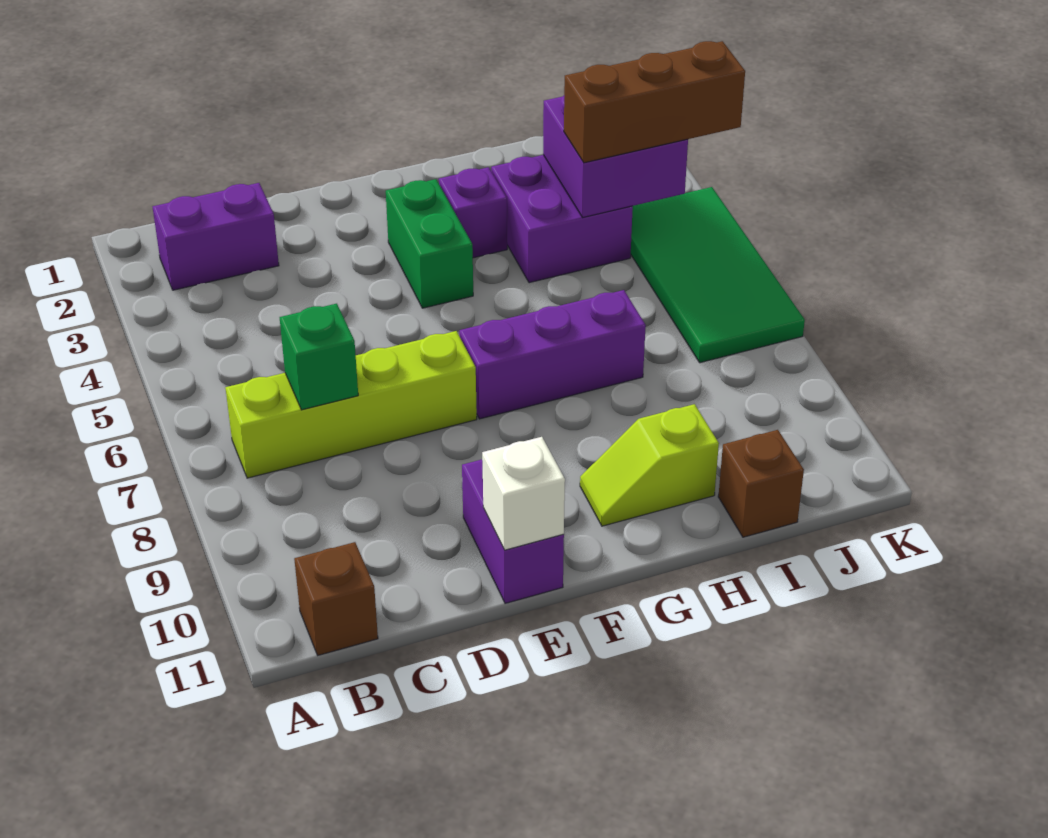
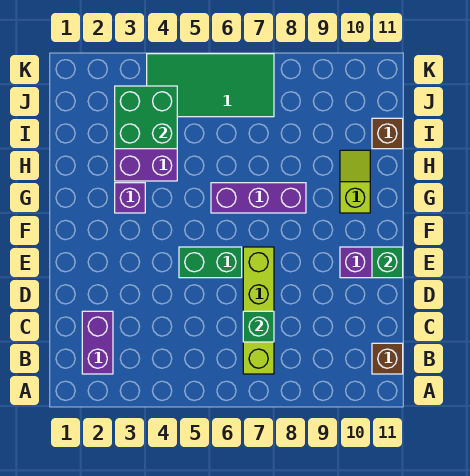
white brick E11 level 2 -> green brick E11 level 2
green brick F3:F4 level 1 -> green brick E5:E6 level 1
purple brick F7:H7 level 1 -> purple brick G6:G8 level 1
lime slope G10:H10 level 1 top H -> lime slope G10:H10 level 1 top G
purple brick I3:J4 level 2 -> green brick I3:J4 level 2
brown brick I4:K4 level 3 -> none

